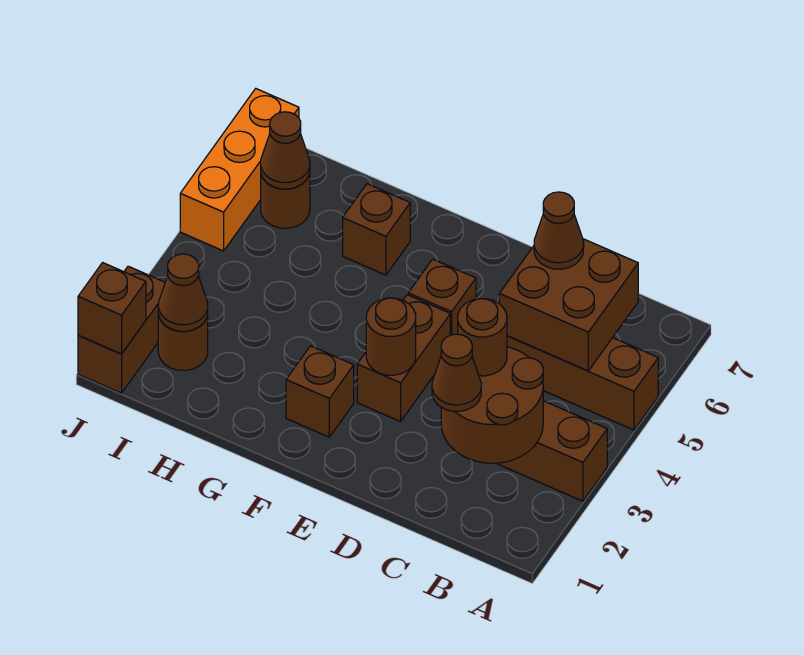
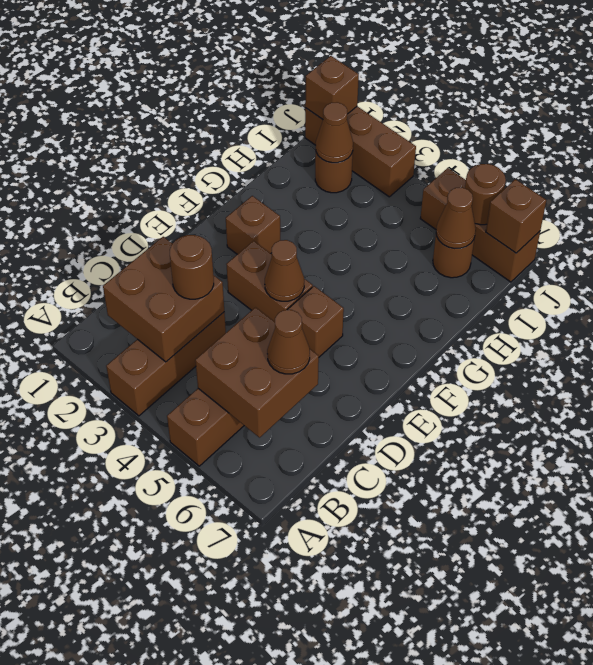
brown round brick B2:C3 level 2 -> brown brick B2:C3 level 2
brown cone C2 level 3 -> brown cone E4 level 2
brown round brick E3 level 2 -> brown round brick J6 level 2
brown brick G6 level 1 -> brown brick J7 level 2
brown brick J1:J2 level 1 -> brown brick J1:J3 level 1
orange brick J5:J7 level 1 -> brown brick J5:J7 level 1

